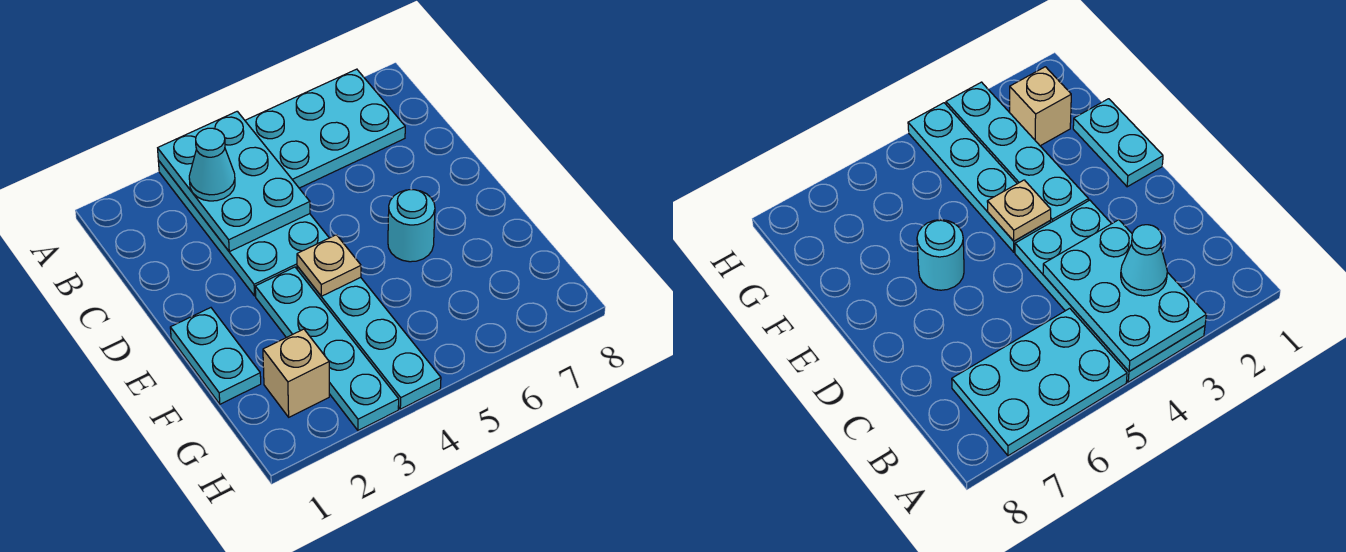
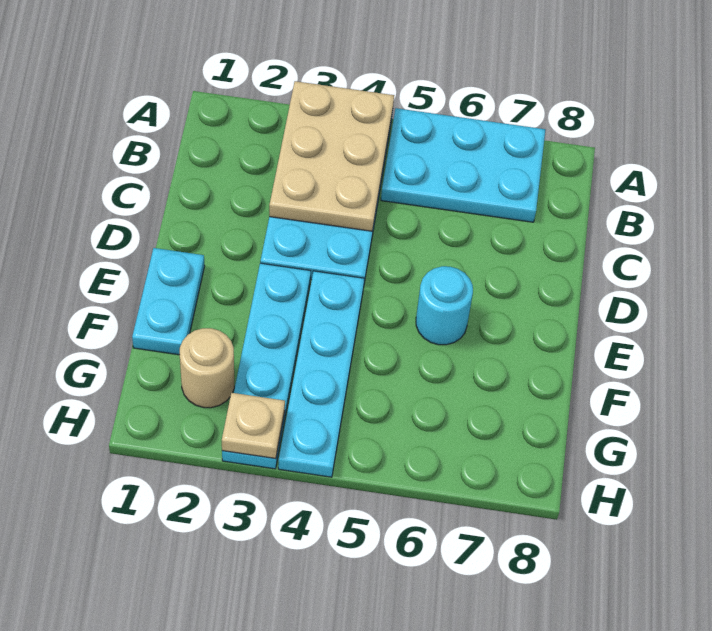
cyan plate A3:C4 level 2 -> tan plate A3:C4 level 2
cyan cone B3 level 3 -> none
tan plate E4 level 2 -> tan plate H3 level 2
tan brick G2 level 1 -> tan round brick G2 level 1

